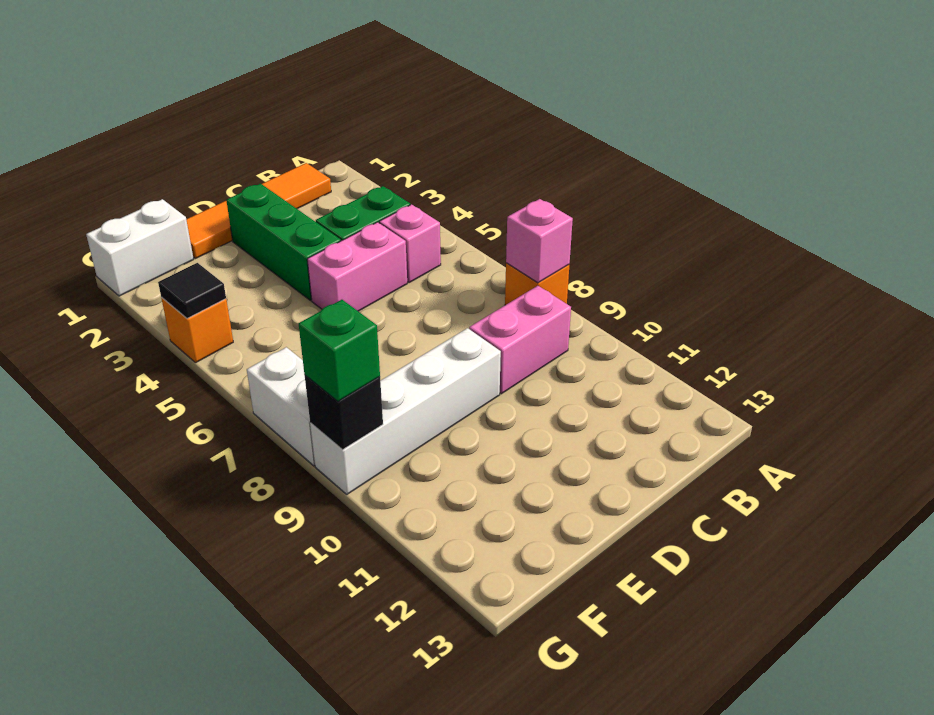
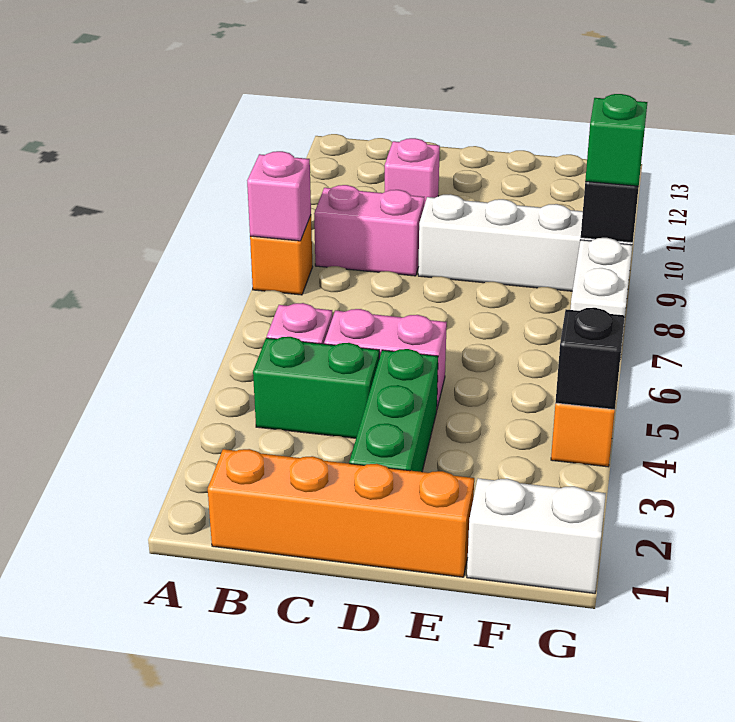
orange tile B1:E1 level 1 -> orange brick B1:E1 level 1
none -> pink brick C11 level 1
black tile G4 level 2 -> black brick G4 level 2

